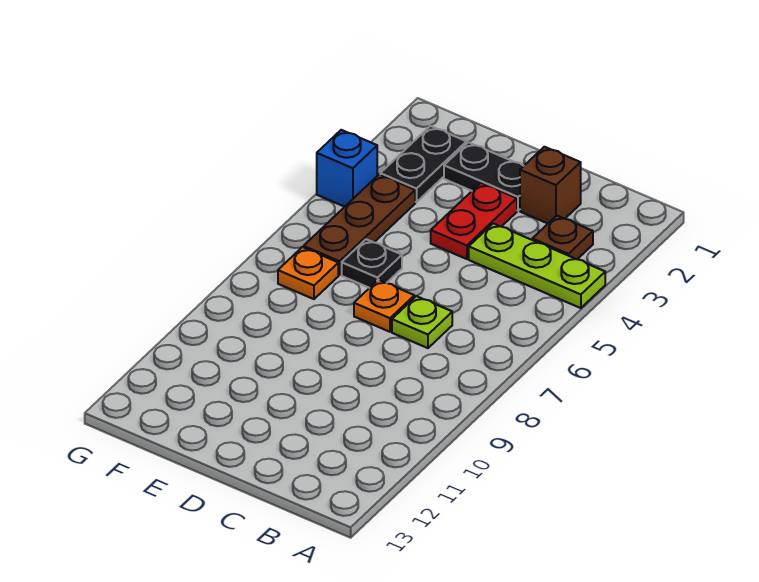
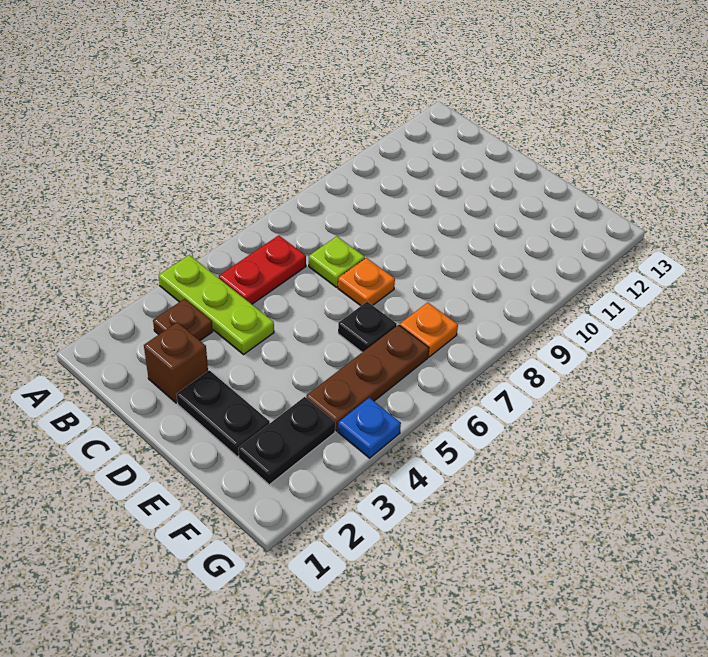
red plate D3:D4 level 1 -> red plate B5:B6 level 1
blue brick G4 level 1 -> blue plate G4 level 1

